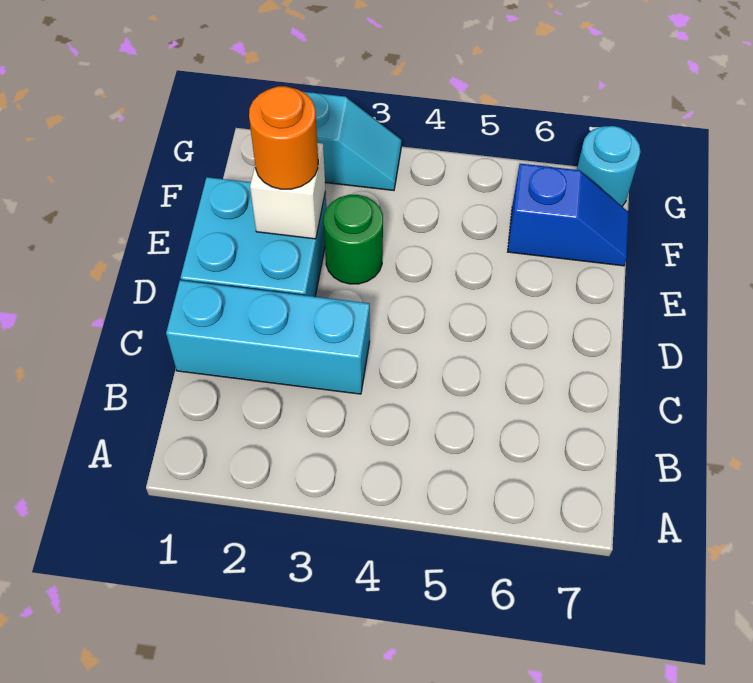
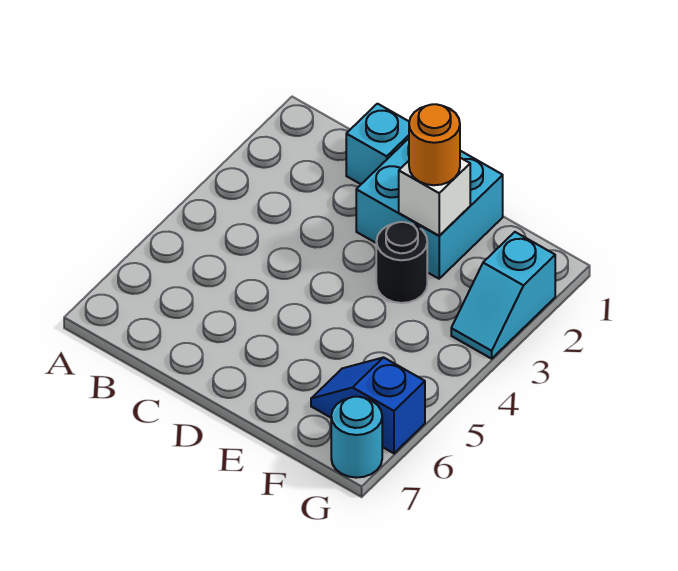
cyan brick C1:C3 level 1 -> cyan brick C1 level 1
green round brick E3 level 1 -> black round brick E3 level 1
blue slope F6:F7 level 1 top 6 -> blue slope F6:G6 level 1 top G

